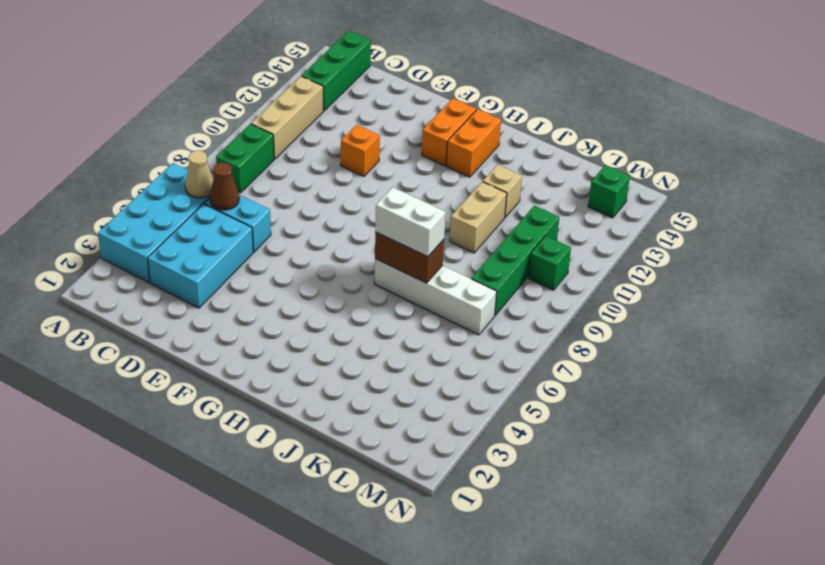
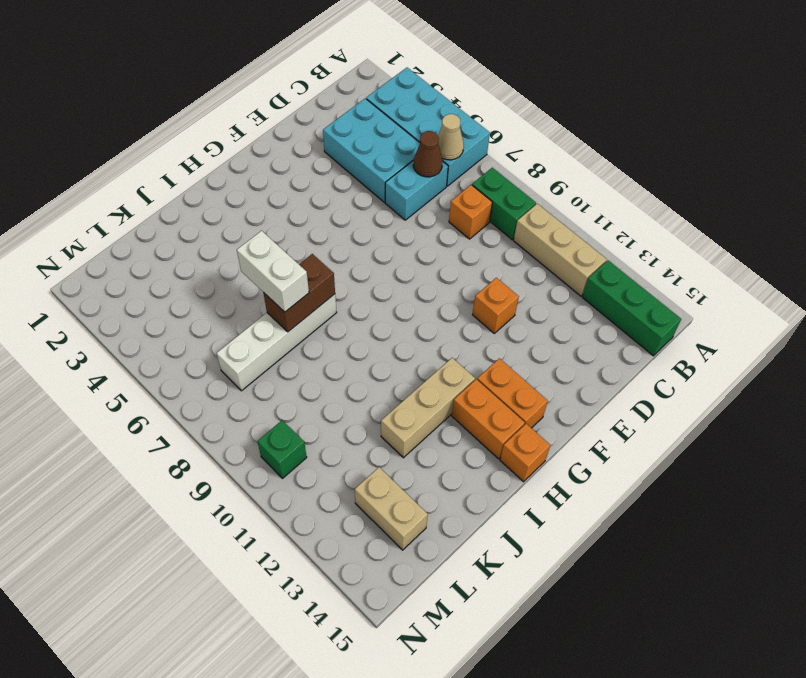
none -> orange brick C8 level 1
none -> orange brick H15 level 1
white brick I7:J7 level 3 -> white brick J6:J7 level 3
tan brick J10:J11 level 1 -> tan brick L13:L14 level 1
tan brick J12 level 1 -> tan brick H12:J12 level 1
green brick L8:L11 level 1 -> none
green brick M14 level 1 -> none

